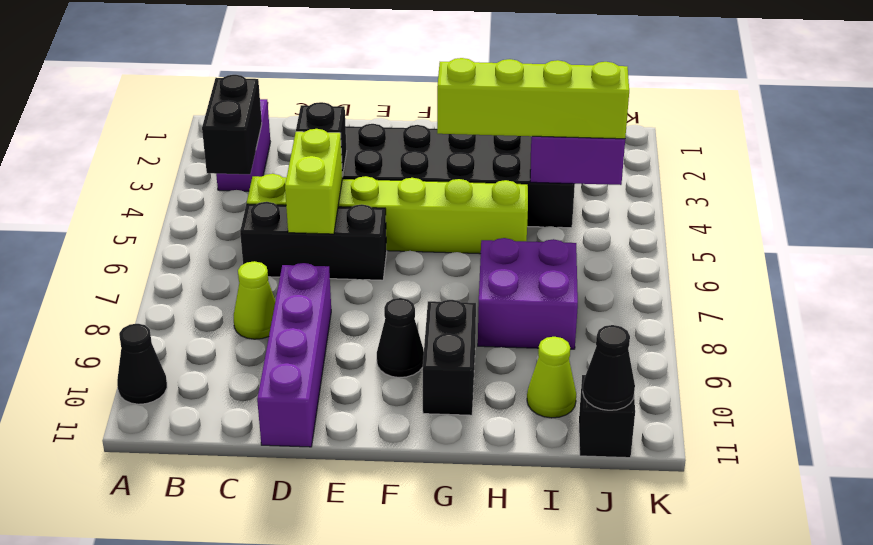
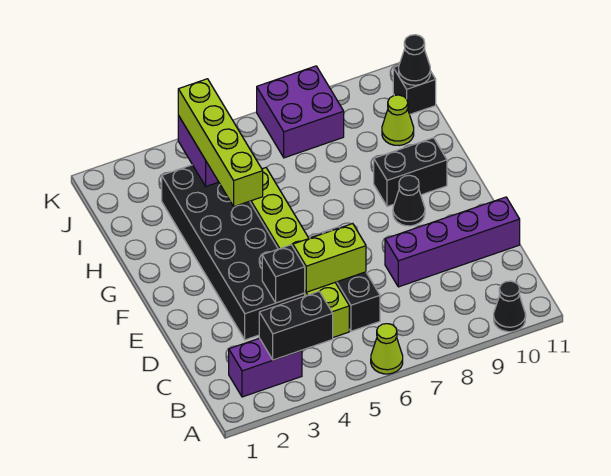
lime cone C8 level 1 -> lime cone A6 level 1
purple brick H7:I8 level 1 -> purple brick J7:K8 level 1

